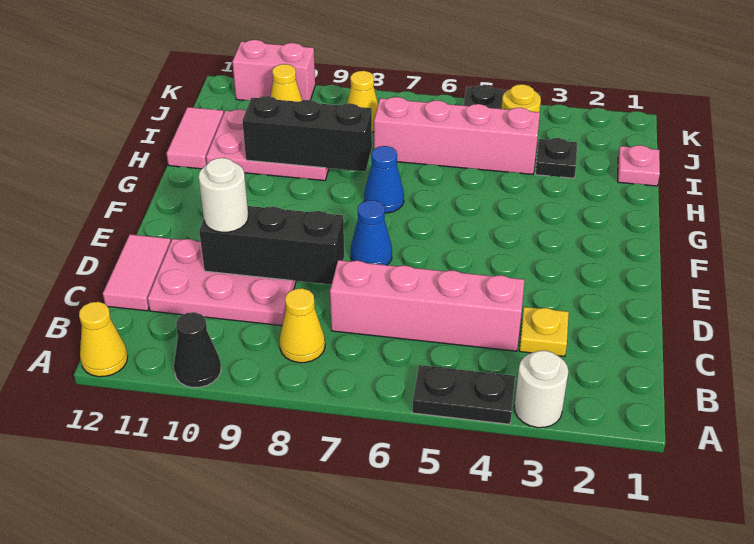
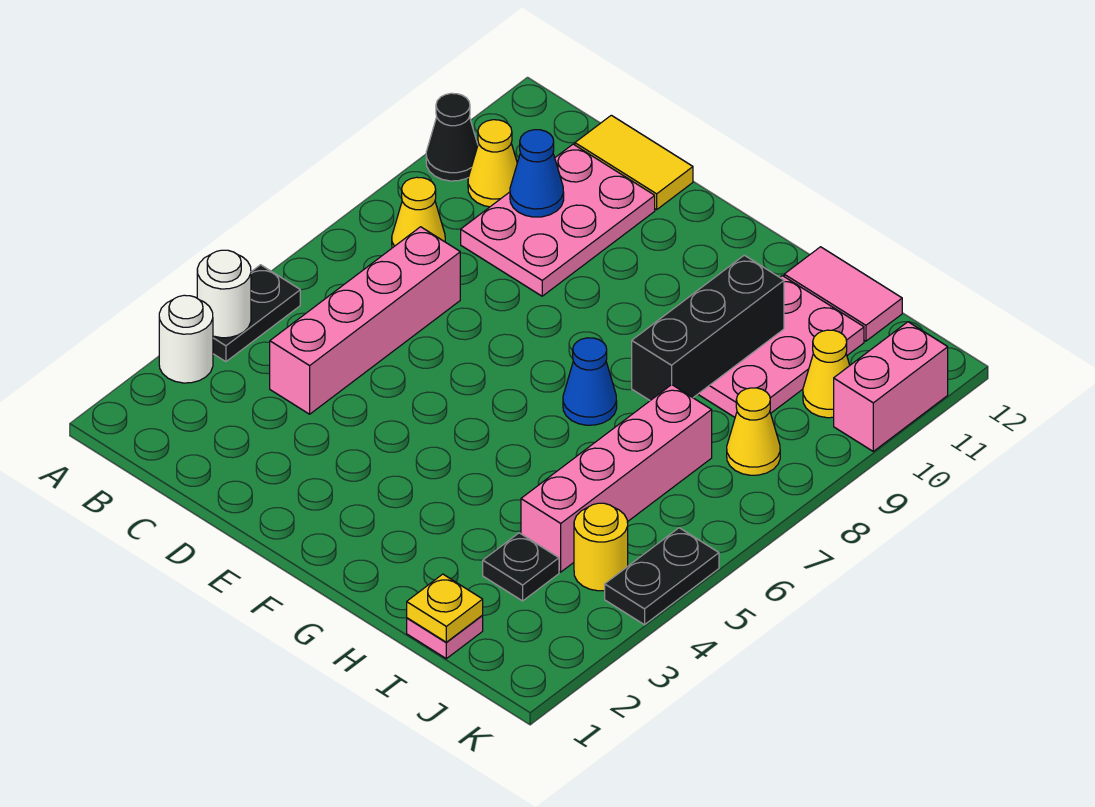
yellow cone A12 level 1 -> yellow cone B10 level 1
yellow plate C3 level 1 -> yellow plate I1 level 2
pink tile C12:D12 level 1 -> yellow tile C12:D12 level 1
black brick D8:D10 level 2 -> none
white round brick D10 level 3 -> white round brick A4 level 2
blue cone E7 level 1 -> blue cone C10 level 2

